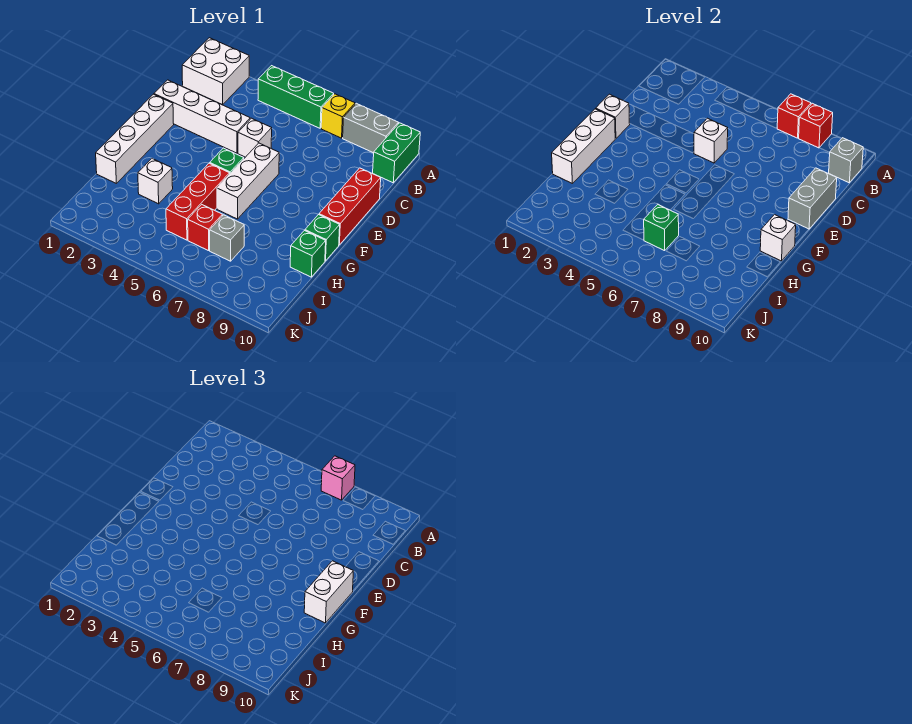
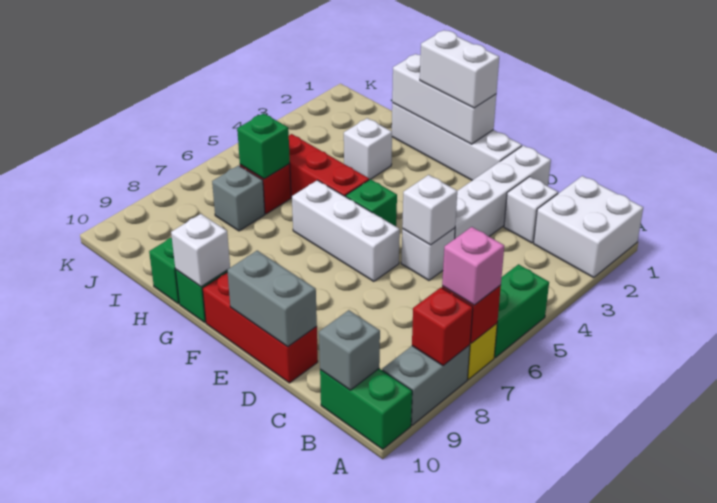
green brick A4:A6 level 1 -> green brick A5:A6 level 1
white brick E1 level 2 -> white brick C2 level 1
white brick F10:G10 level 3 -> white brick F1:G1 level 3

